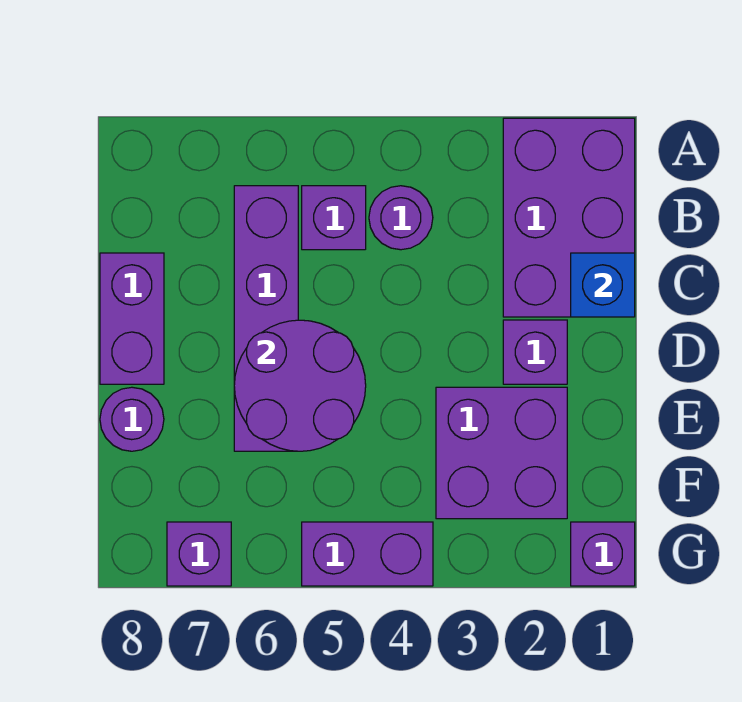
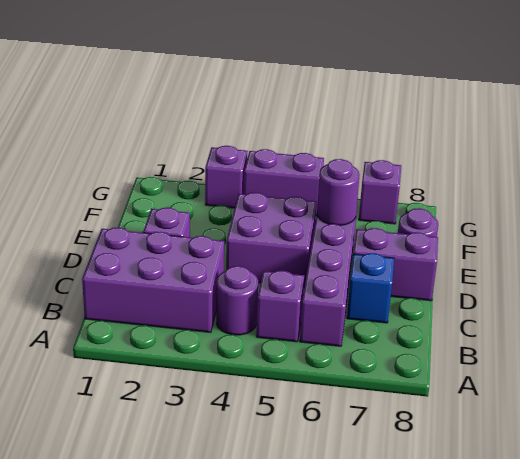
purple brick A1:C2 level 1 -> purple brick B1:C3 level 1
blue brick C1 level 2 -> blue brick C7 level 1
purple brick C8:D8 level 1 -> purple brick D7:D8 level 1
purple round brick D5:E6 level 2 -> purple round brick E6 level 2
purple brick E2:F3 level 1 -> purple brick D4:E5 level 1
purple brick G1 level 1 -> purple brick G3 level 1

